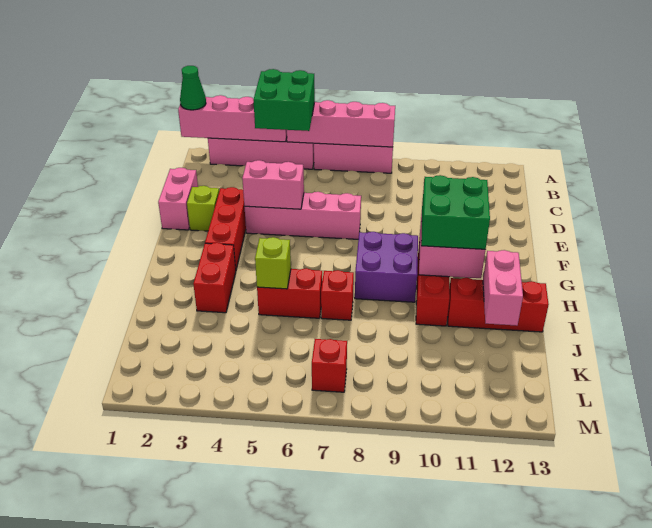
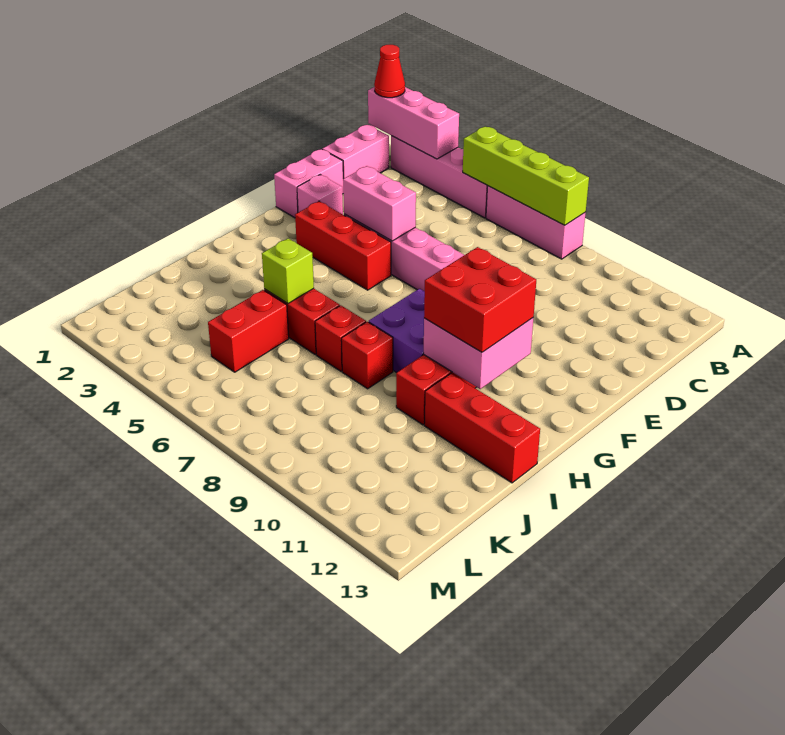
pink brick A1:A4 level 2 -> pink brick A1:A3 level 2
green cone A1 level 3 -> red cone A1 level 3
green brick A4:B5 level 3 -> none
pink brick A5:A8 level 2 -> lime brick A5:A8 level 2
lime brick E2 level 1 -> pink brick E2 level 1
red brick E3:G3 level 1 -> red brick F3:F5 level 1
green brick G10:H11 level 3 -> red brick G10:H11 level 3
red brick H3:I3 level 1 -> red brick J5:K5 level 1
pink brick I12:J12 level 2 -> pink brick B1:C1 level 1
red brick L7 level 1 -> red brick I8 level 1

